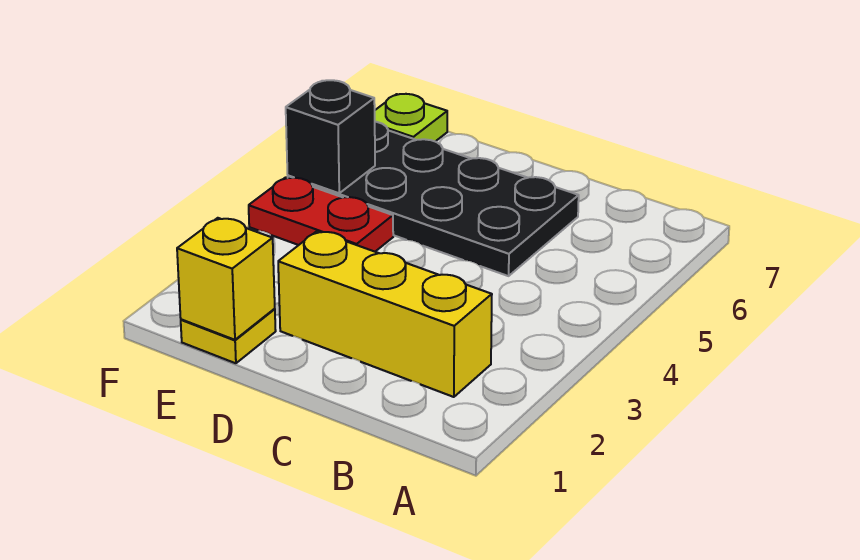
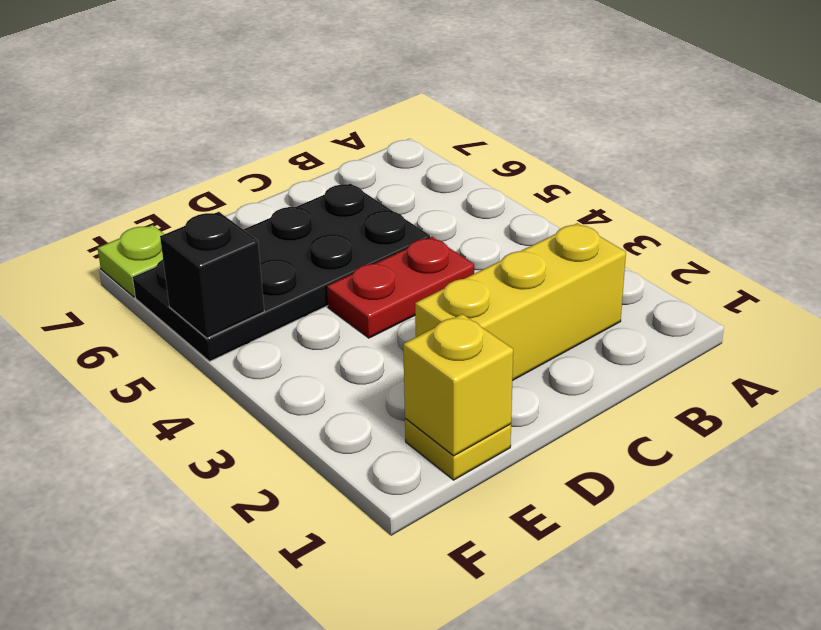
red plate E4:F4 level 1 -> red plate C4:D4 level 1

